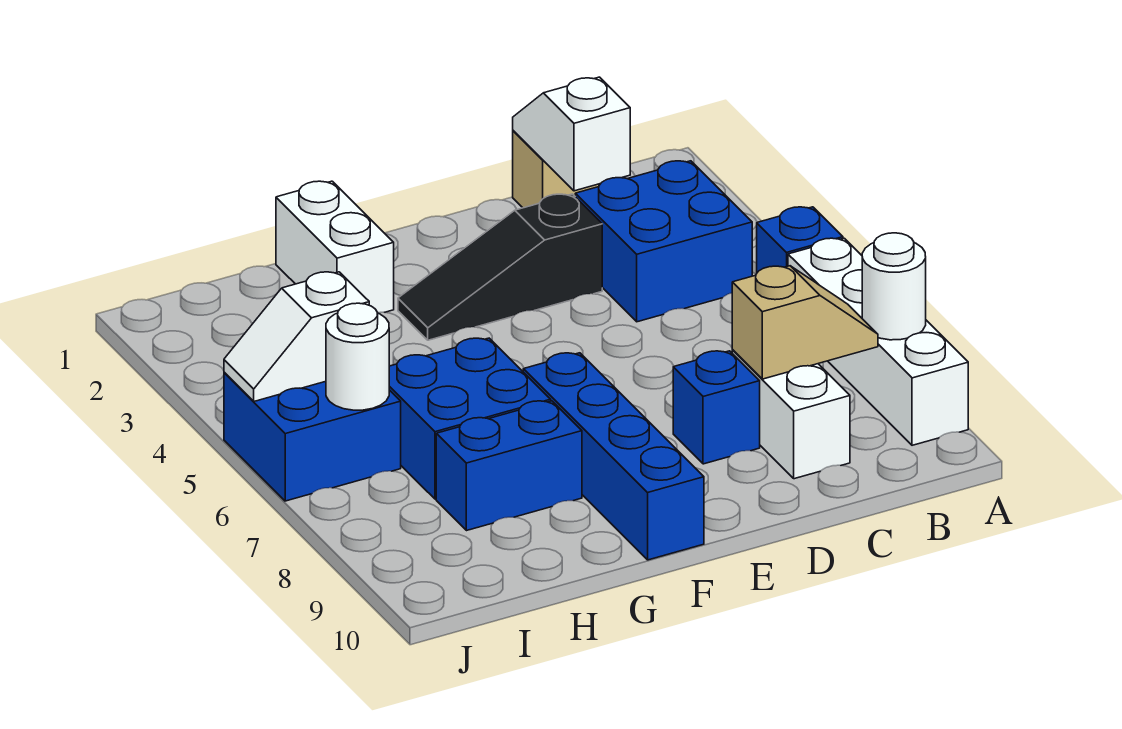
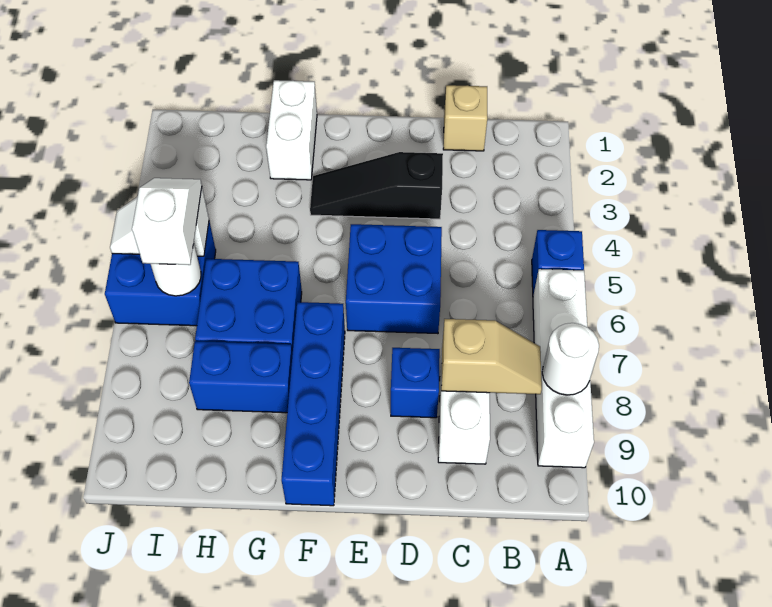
blue brick B3:C4 level 1 -> blue brick D5:E6 level 1
white slope C1:C2 level 2 top 2 -> white slope I5:I6 level 3 top 6

